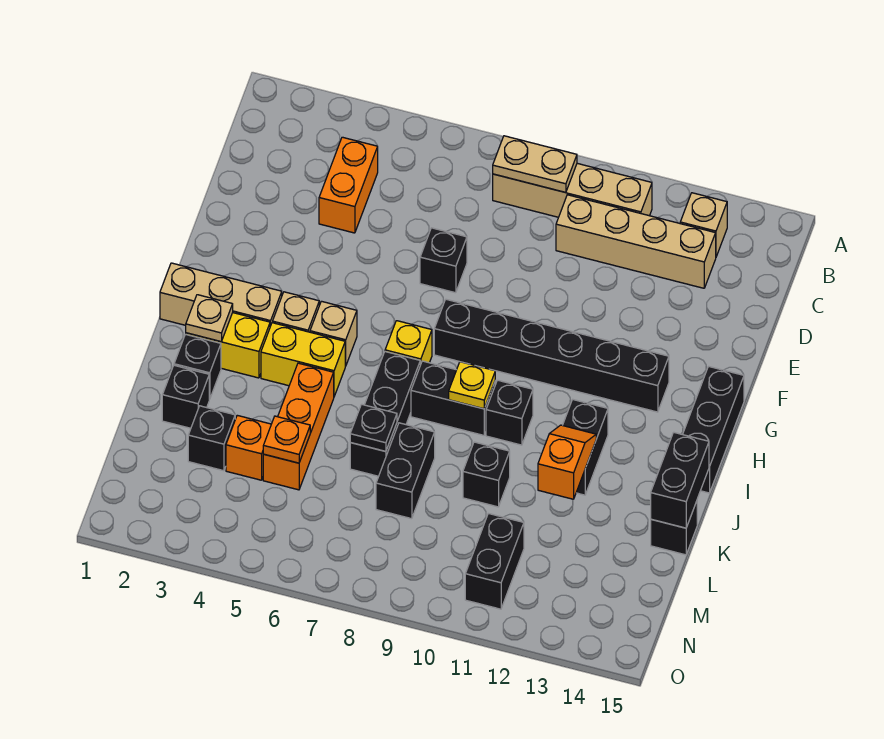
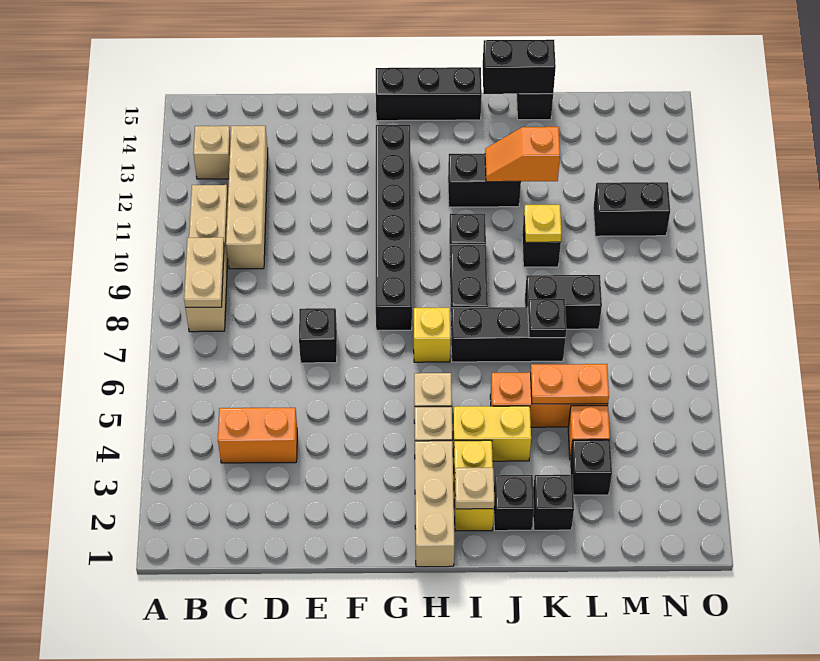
yellow brick I4:I5 level 1 -> yellow brick I4:J4 level 1
yellow plate I9 level 2 -> yellow plate K10 level 2
orange plate L5 level 2 -> orange plate K5:L5 level 2

